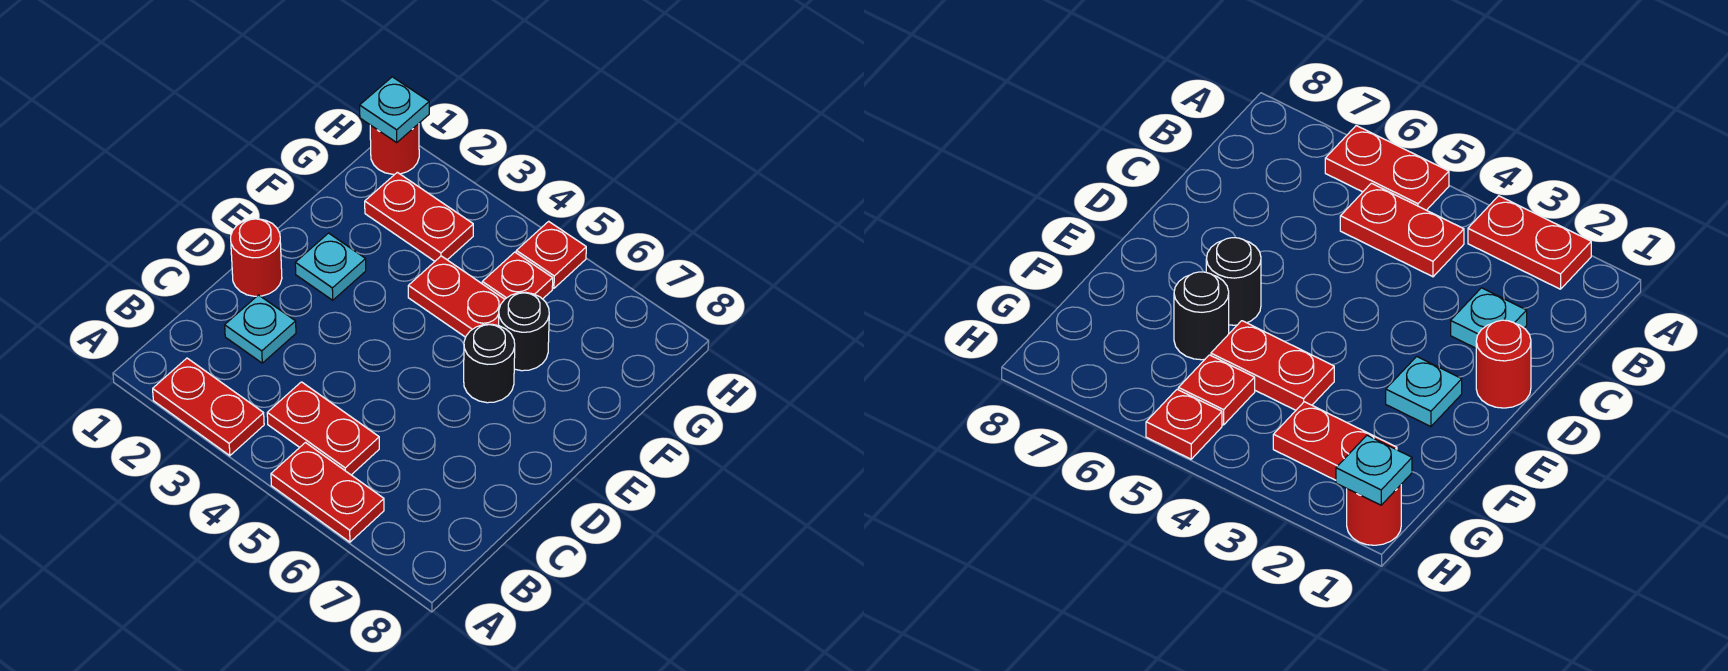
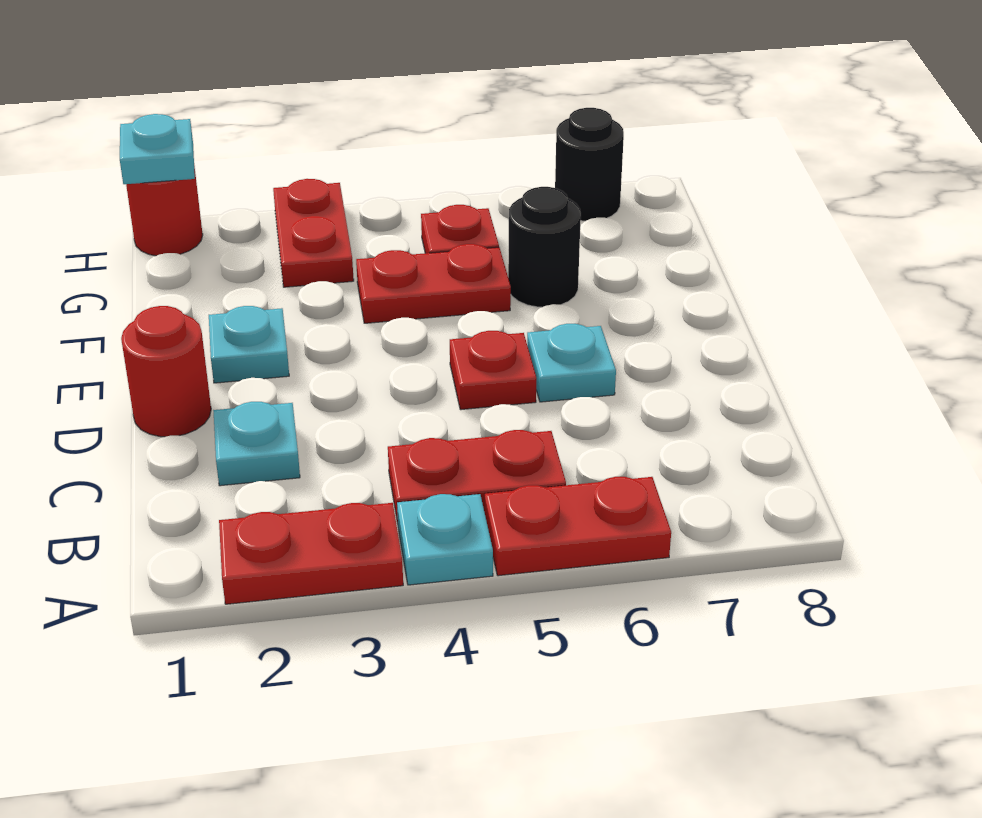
none -> cyan plate A4 level 1
none -> cyan plate D6 level 1
black round brick E6 level 1 -> black round brick H7 level 1
red plate G2:G3 level 1 -> red plate G3:H3 level 1
red plate H5 level 1 -> red plate D5 level 1

